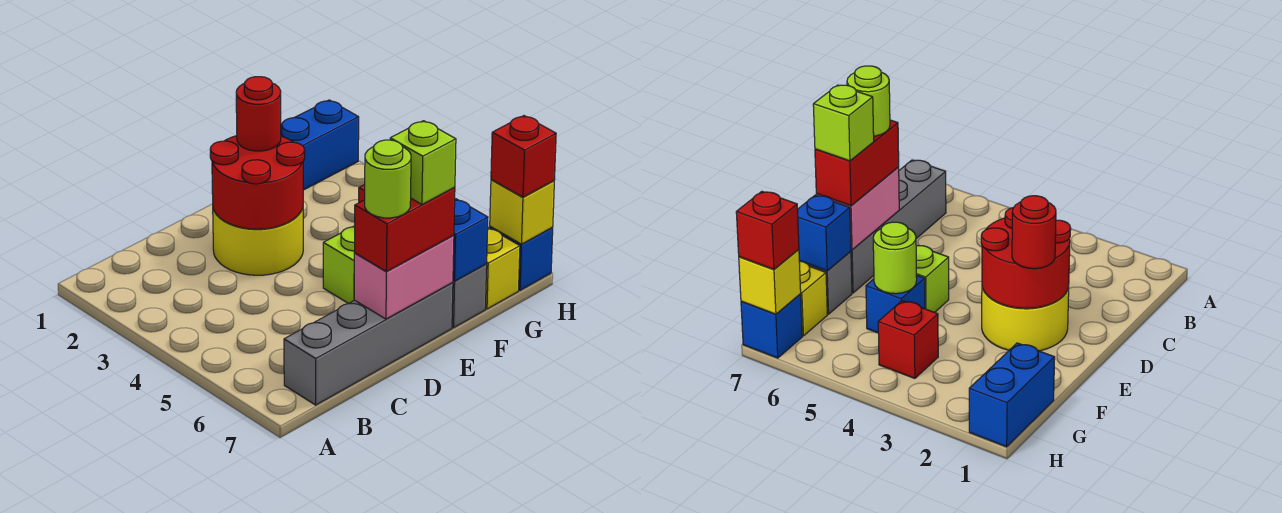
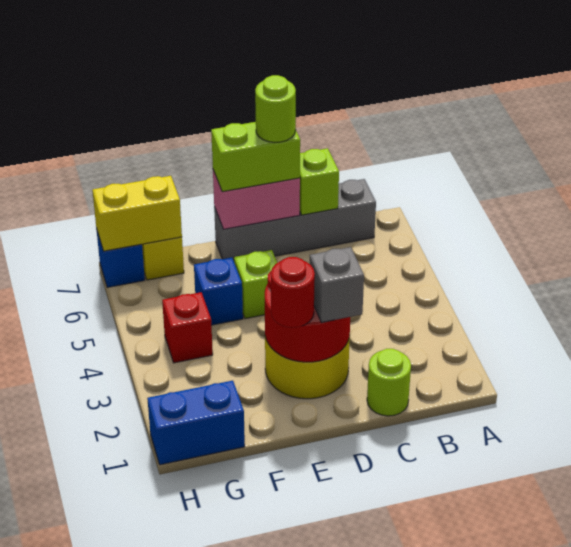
red brick D7:E7 level 3 -> lime brick D7:E7 level 3
lime brick E7 level 4 -> lime brick C7 level 2
lime round brick F5 level 2 -> lime round brick C1 level 1
grey brick F7 level 1 -> grey brick D2 level 3
blue brick F7 level 2 -> none
yellow brick H7 level 2 -> yellow brick G7:H7 level 2
red brick H7 level 3 -> none

